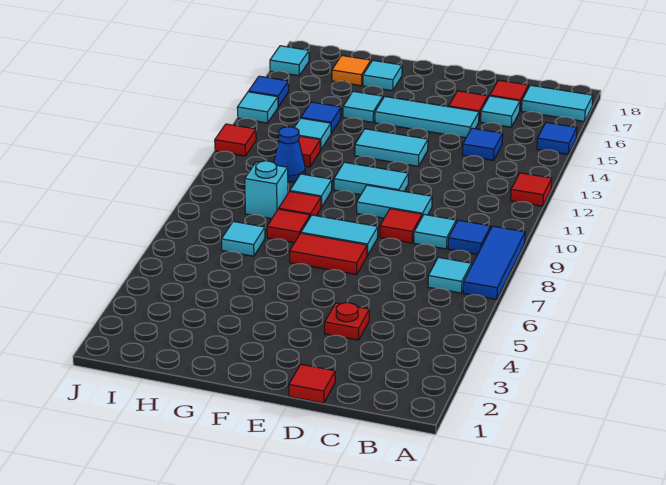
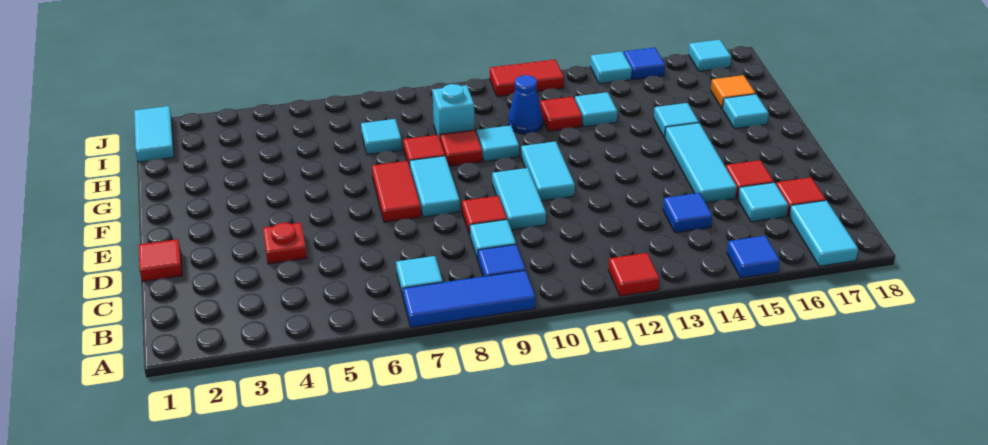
cyan tile E13:F13 level 1 -> cyan tile I1:J1 level 1
blue tile H14 level 1 -> none
red tile J12 level 1 -> red tile J11:J12 level 1

